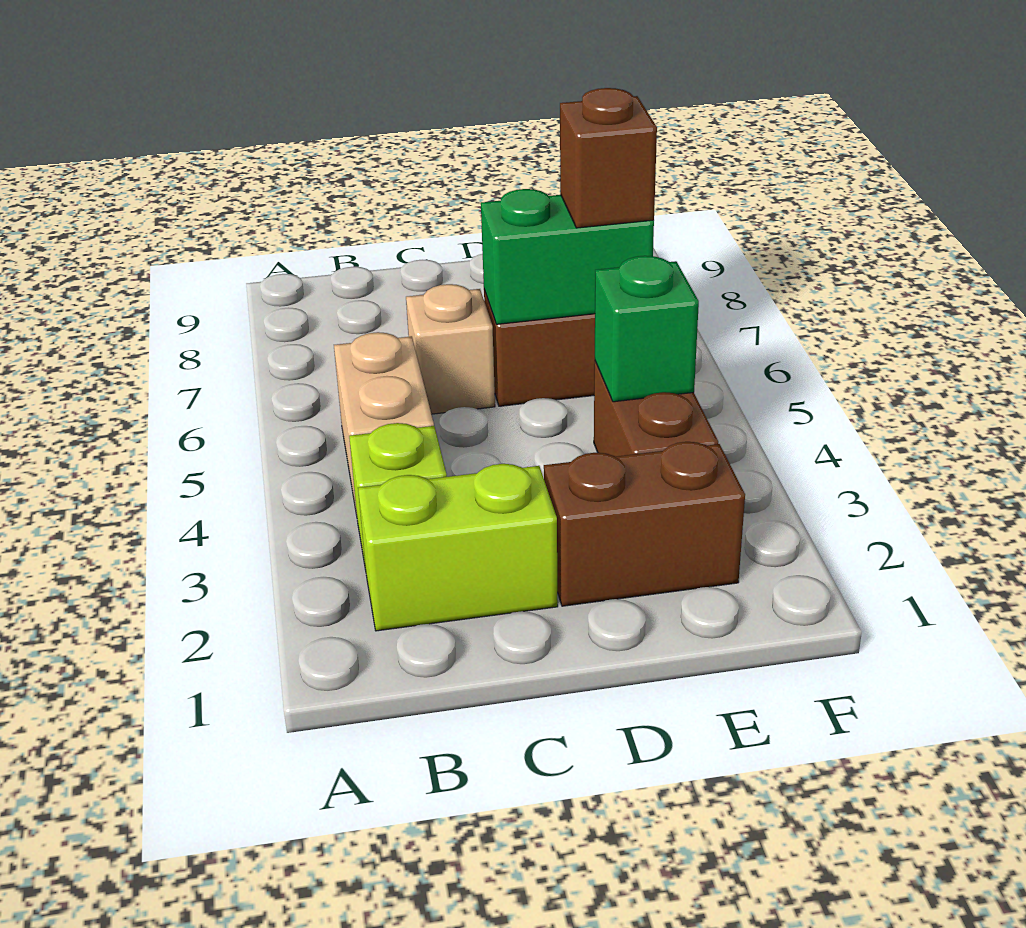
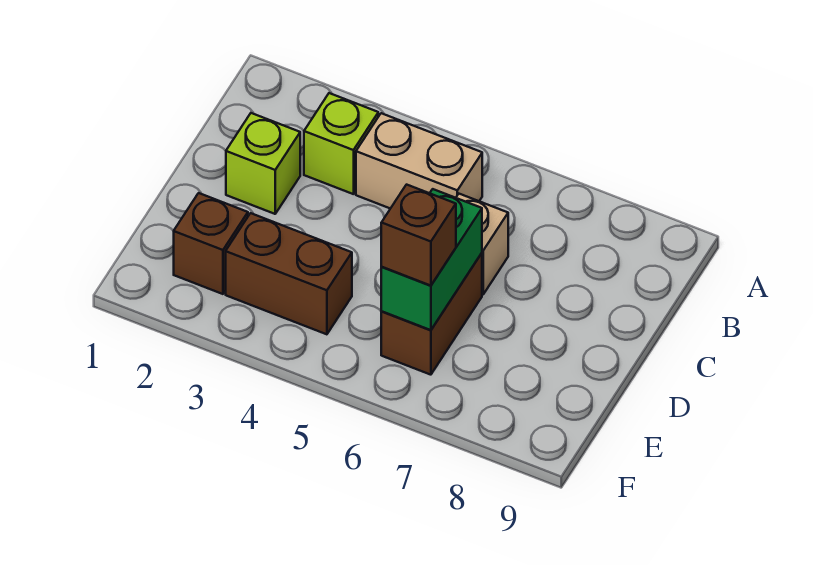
lime brick B2:C2 level 1 -> lime brick C2 level 1
brown brick D2:E2 level 1 -> brown brick E2 level 1
green brick E4 level 2 -> none

